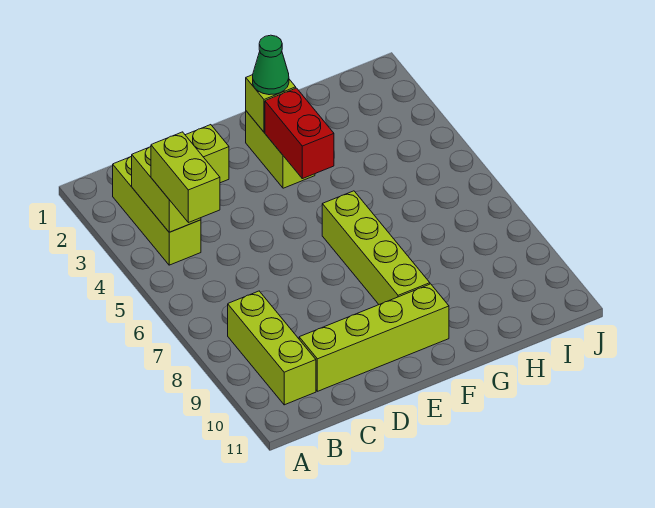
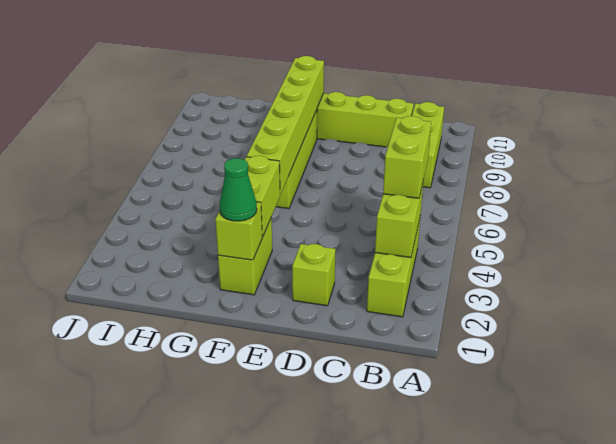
red brick F3:F4 level 2 -> lime brick F3:F4 level 2
none -> lime brick F5:F10 level 2

